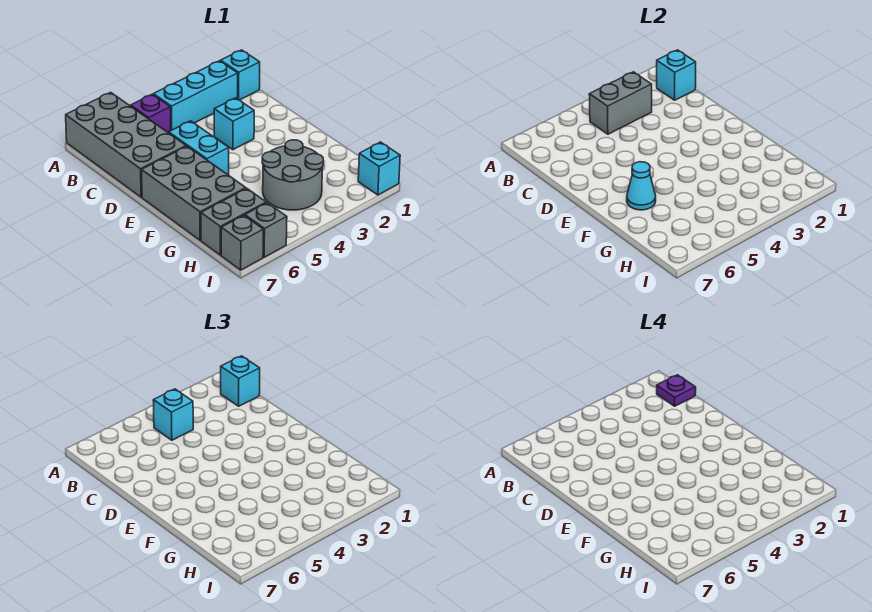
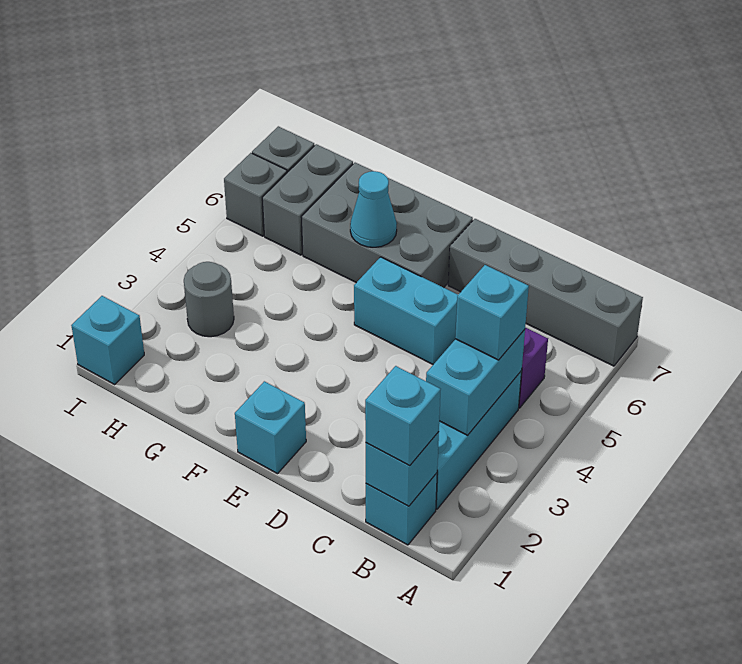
grey brick A6:D7 level 1 -> grey brick A7:D7 level 1
purple plate B1 level 4 -> none
grey brick B3:B4 level 2 -> cyan brick B3:B4 level 2
cyan brick D3 level 1 -> cyan brick E1 level 1
grey round brick G3:H4 level 1 -> grey round brick H3 level 1

